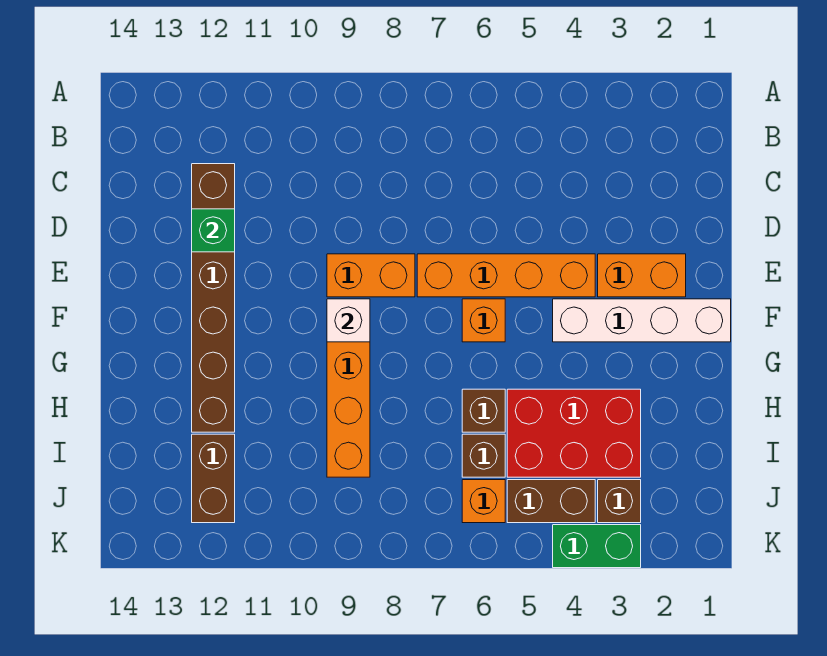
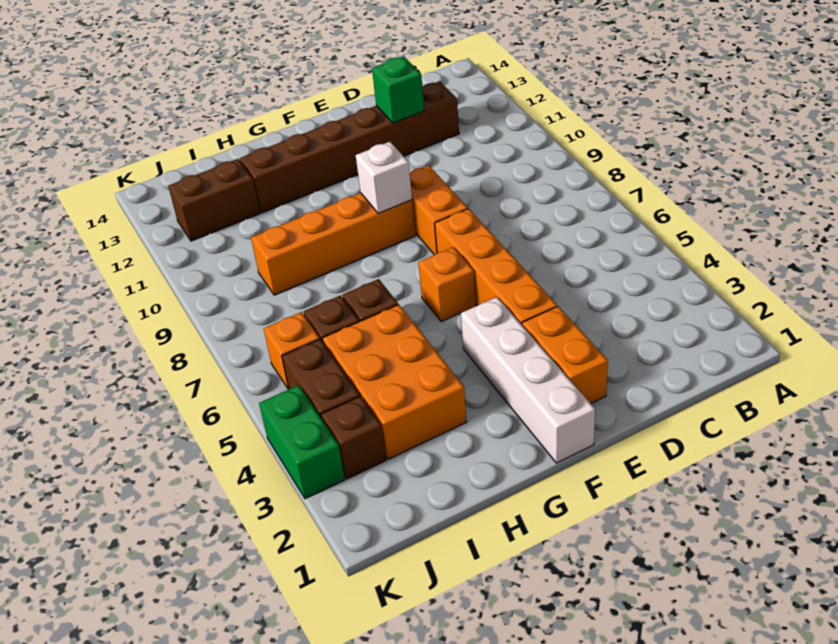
red brick H3:I5 level 1 -> orange brick H3:I5 level 1

